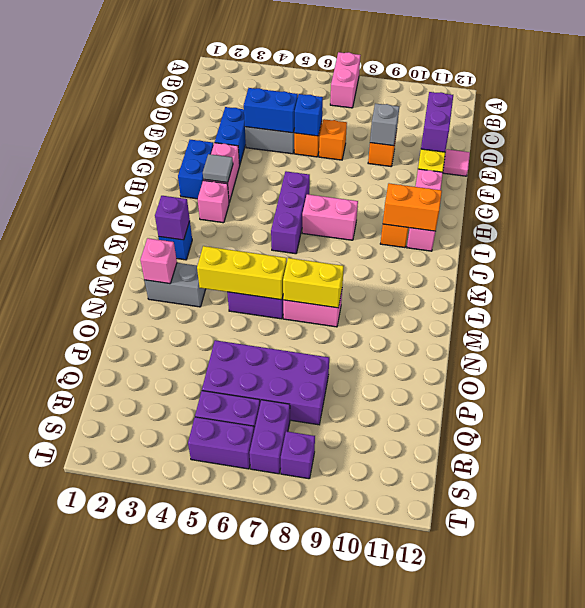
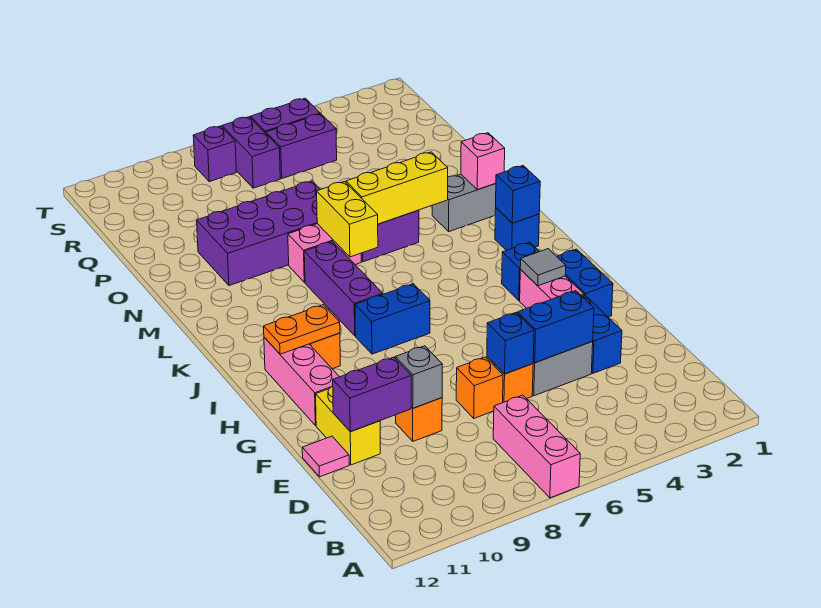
pink brick A7:B7 level 1 -> pink brick A7:C7 level 1
purple brick D11:E11 level 2 -> purple brick E10:E11 level 2
purple brick H6:J6 level 1 -> purple brick J8:L8 level 1
pink brick I3 level 1 -> blue brick I3 level 1
pink brick I7:I8 level 1 -> blue brick I7:I8 level 1
orange brick I10:I11 level 2 -> orange plate I10:I11 level 2
purple brick K2 level 2 -> blue brick K2 level 2
yellow brick M7:M8 level 2 -> yellow brick L7:M7 level 2
purple brick P5:Q8 level 1 -> purple brick N7:O10 level 1

